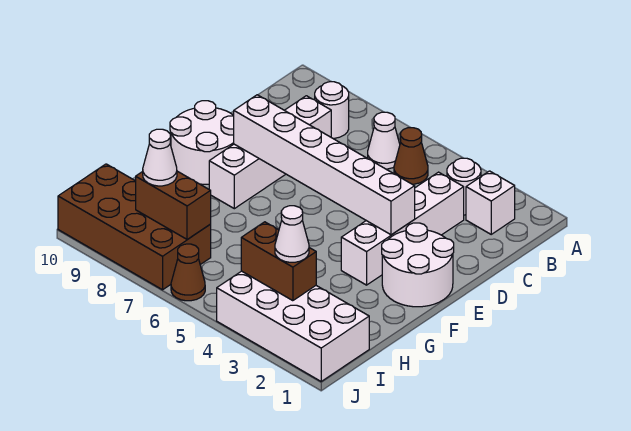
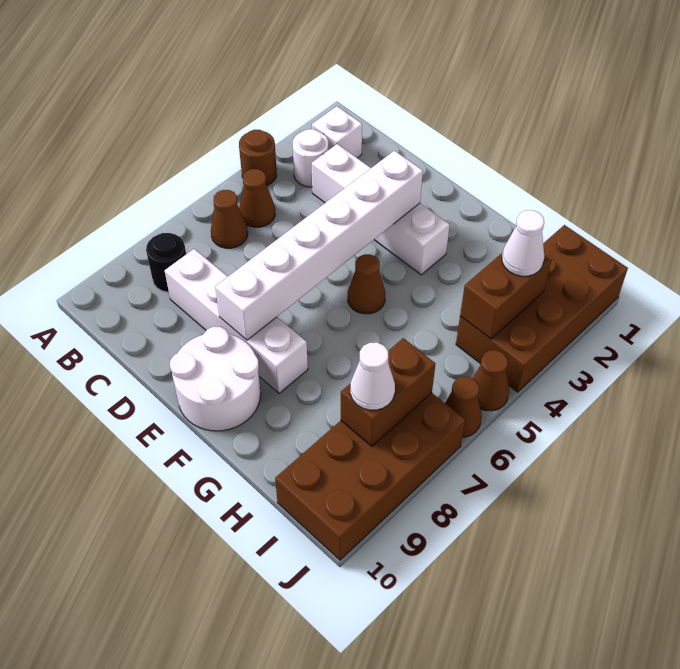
none -> brown round brick A4 level 1
white cone B6 level 1 -> brown cone B6 level 1
white round brick B8 level 1 -> black round brick B8 level 1
white round brick E1:F2 level 1 -> none
none -> brown cone F5 level 1
white brick I1:J4 level 1 -> brown brick I1:J4 level 1
none -> brown cone J5 level 1

